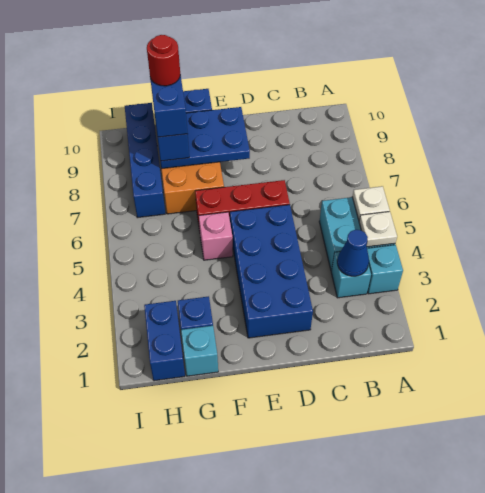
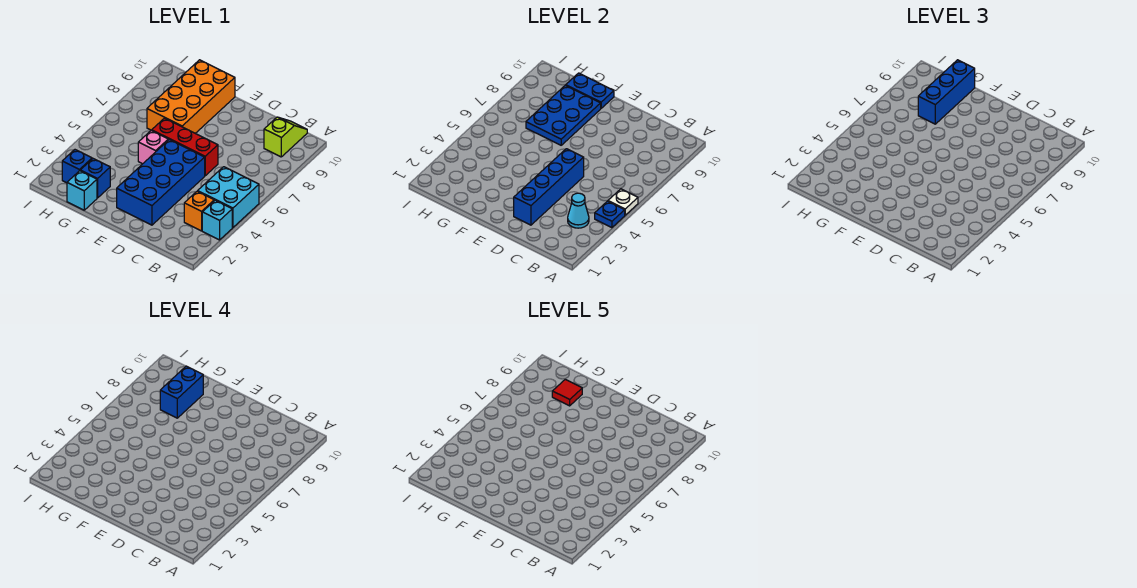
white plate A4 level 2 -> blue plate A4 level 2
cyan brick B3 level 1 -> orange brick B3 level 1
blue cone B3 level 2 -> cyan cone B3 level 2
none -> lime slope B9:B10 level 1 top 9
blue plate E8:G9 level 2 -> blue plate F7:G9 level 2
red round brick G9 level 5 -> red tile G9 level 5
blue brick H1:H2 level 1 -> blue brick H2 level 1
blue brick H7:H10 level 1 -> blue brick D2:D5 level 2

